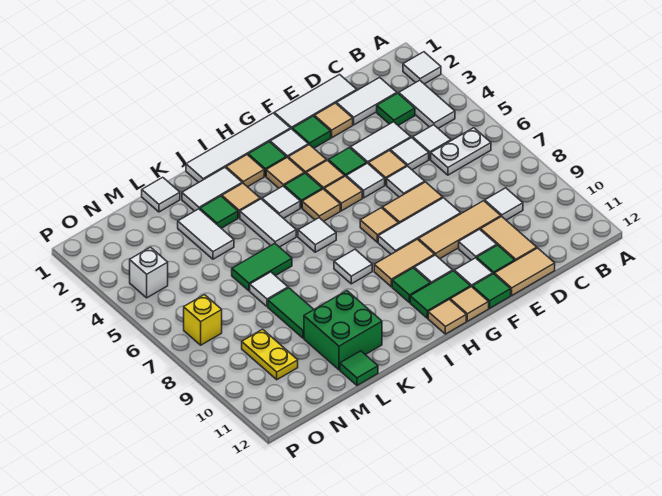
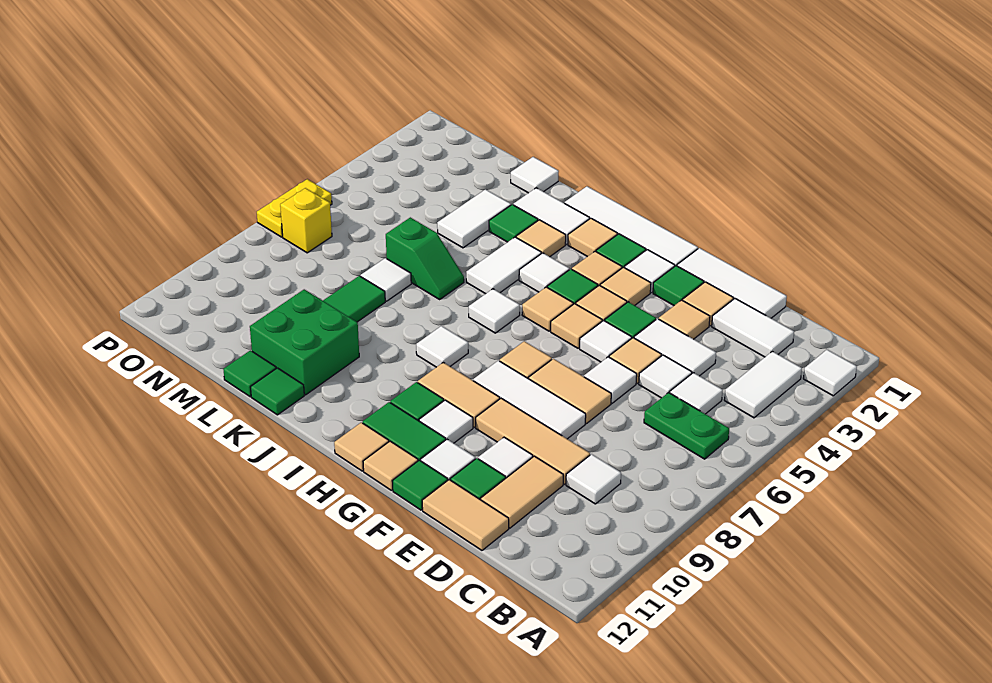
white plate B6:C6 level 1 -> green plate B6:C6 level 1
green tile C3 level 1 -> green tile K12 level 1
none -> tan tile E3 level 1
green tile K6:L6 level 1 -> green slope K6:L6 level 1 top L
yellow plate N9:N10 level 1 -> yellow plate P6:P7 level 1
white brick O4 level 1 -> none

